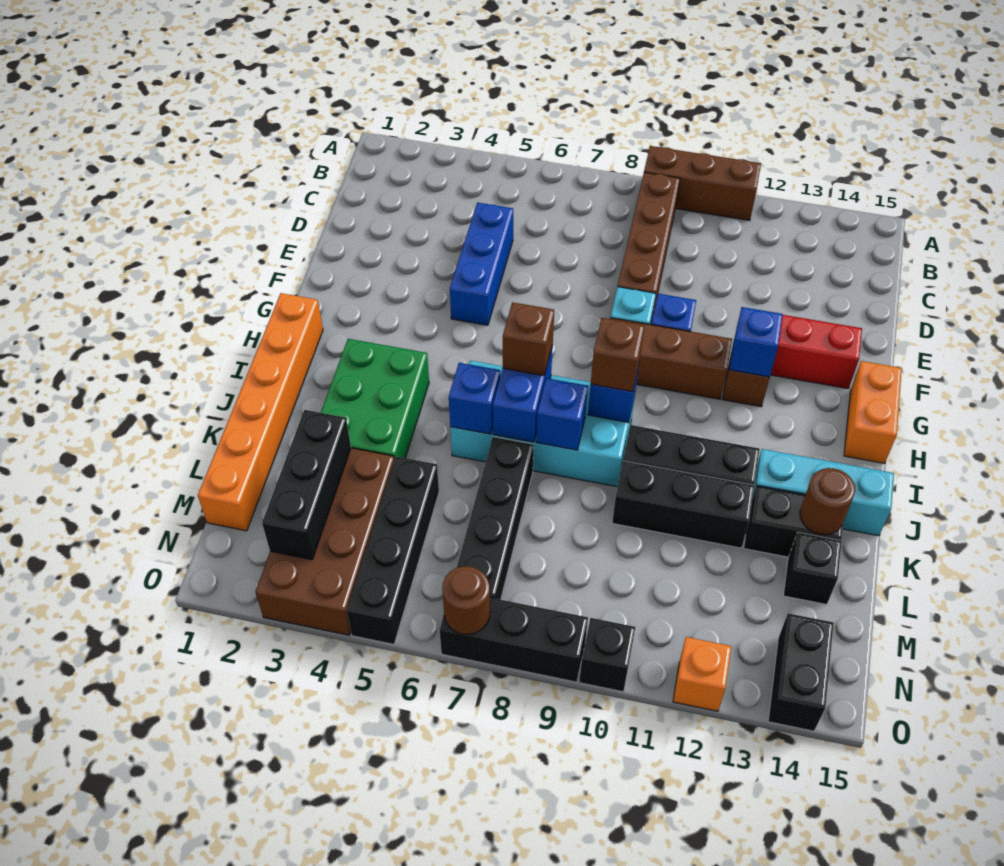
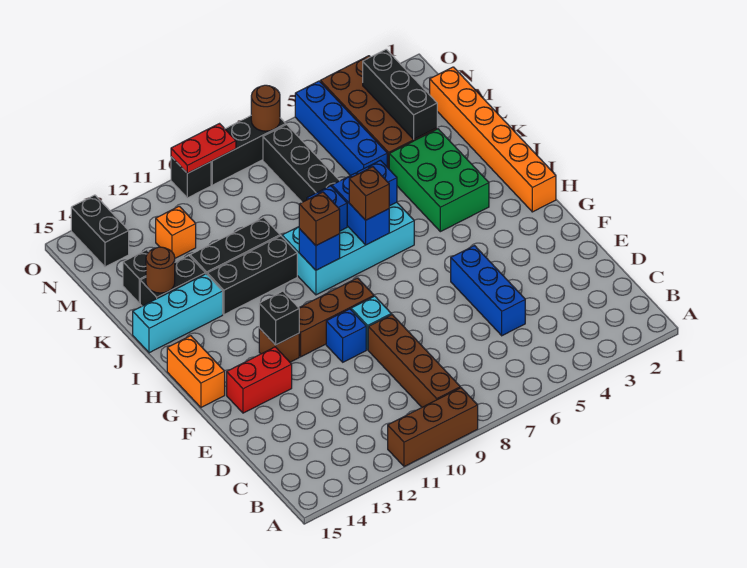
blue brick G12 level 2 -> black brick G12 level 2
black brick L5:O5 level 1 -> blue brick L5:O5 level 1
none -> red plate O9:O10 level 2
orange brick O12 level 1 -> orange brick M12 level 1

